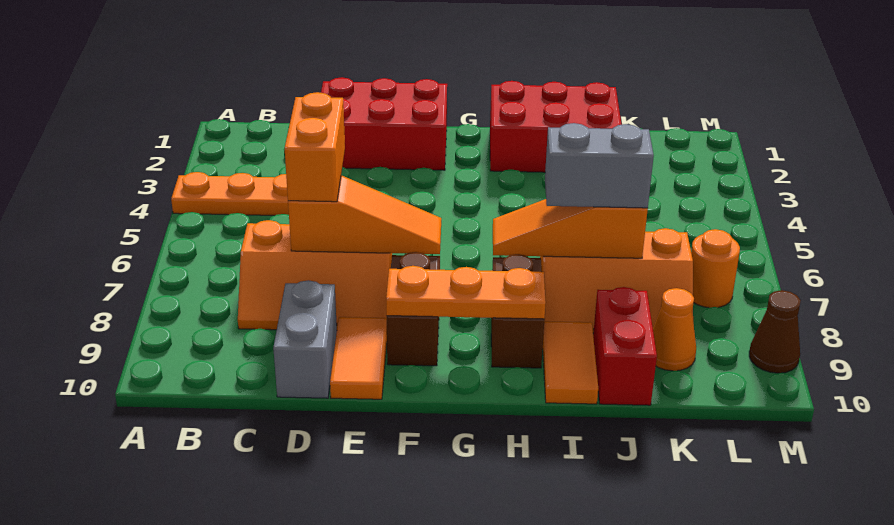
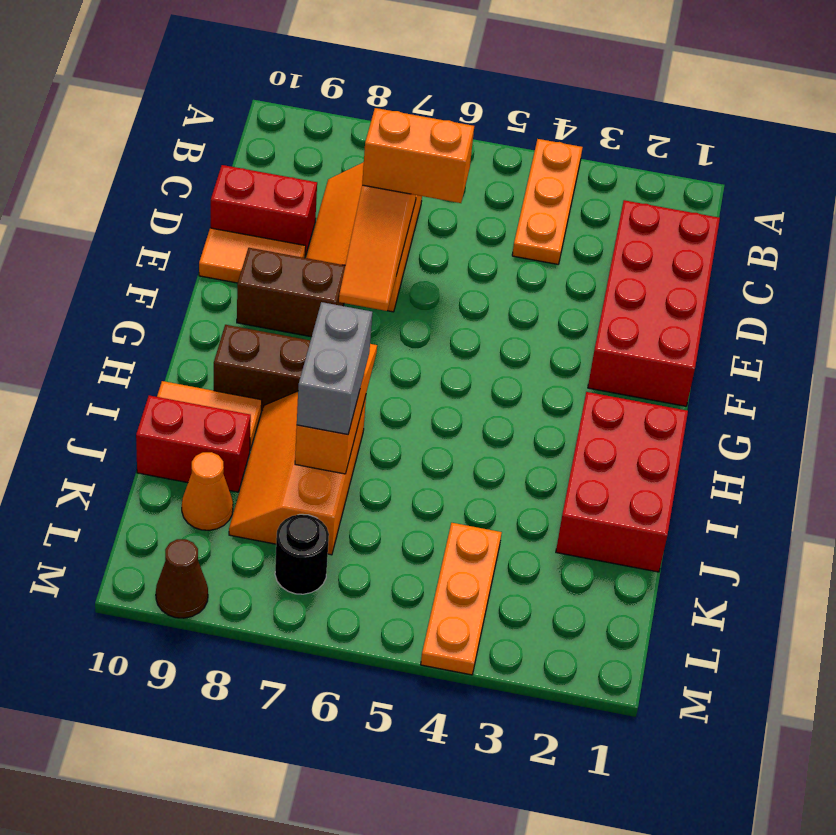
red brick D1:F2 level 1 -> red brick C1:F2 level 1
grey brick D9:D10 level 1 -> red brick D9:D10 level 1
orange plate F9:H9 level 2 -> orange plate K4:M4 level 1
orange round brick L7 level 1 -> black round brick L7 level 1

